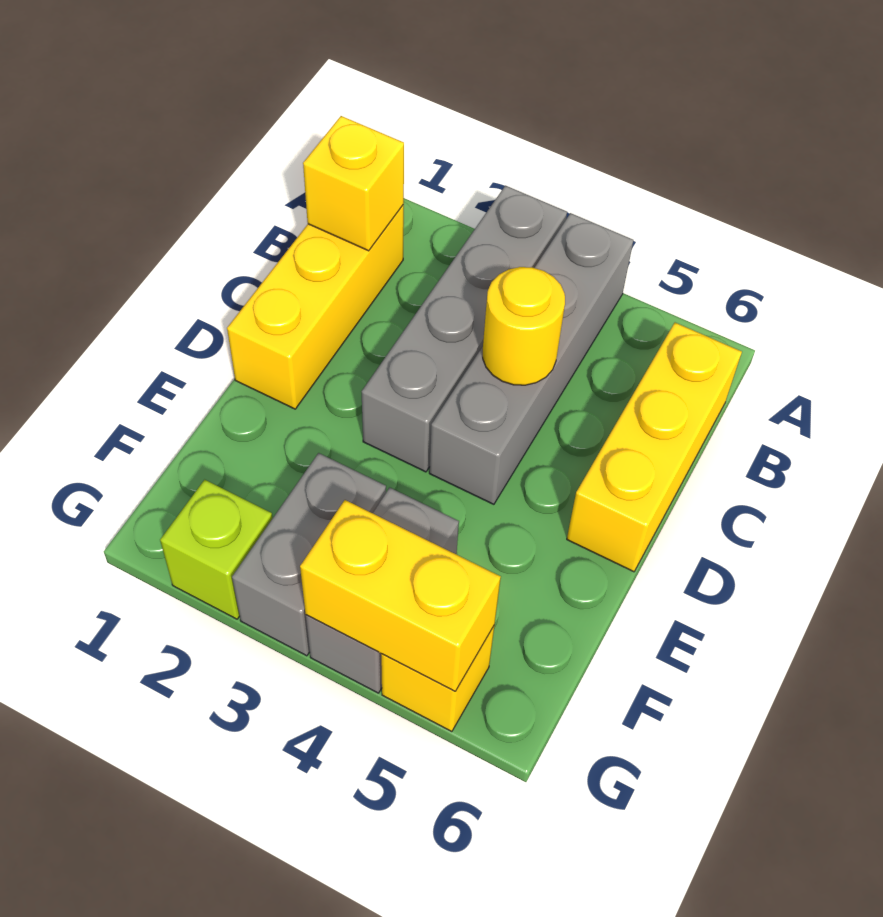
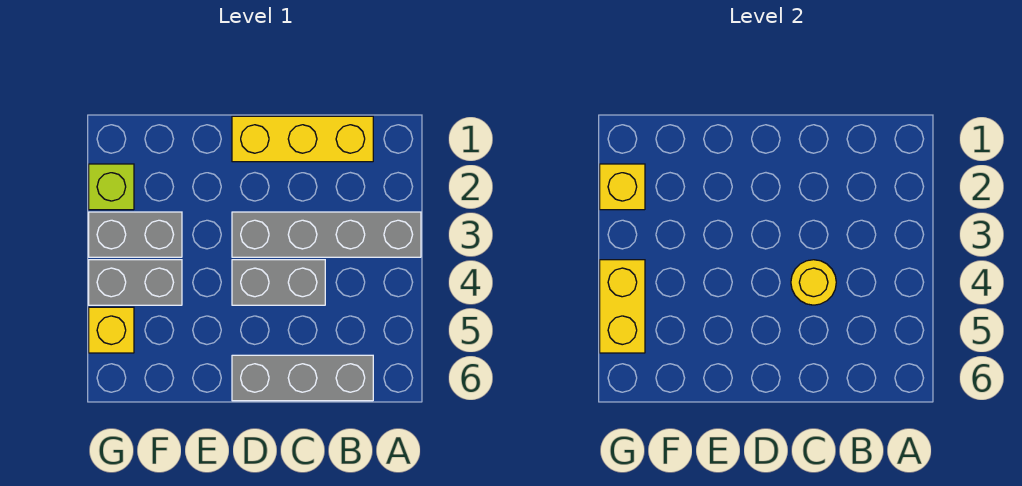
grey brick A4:D4 level 1 -> grey brick C4:D4 level 1
yellow brick B1 level 2 -> yellow brick G2 level 2
yellow brick B6:D6 level 1 -> grey brick B6:D6 level 1

